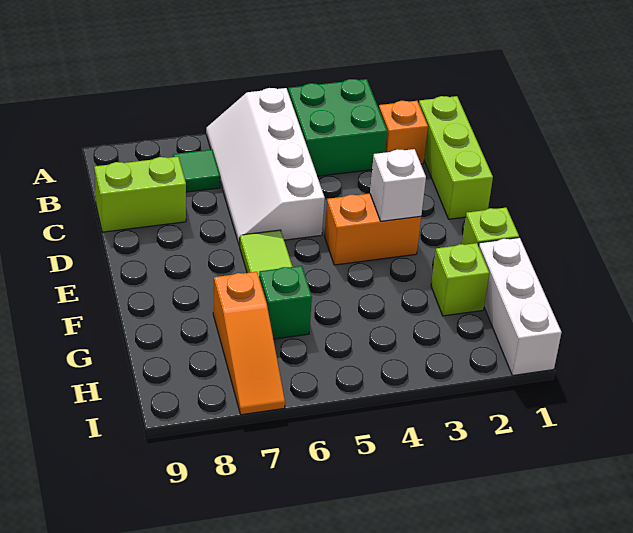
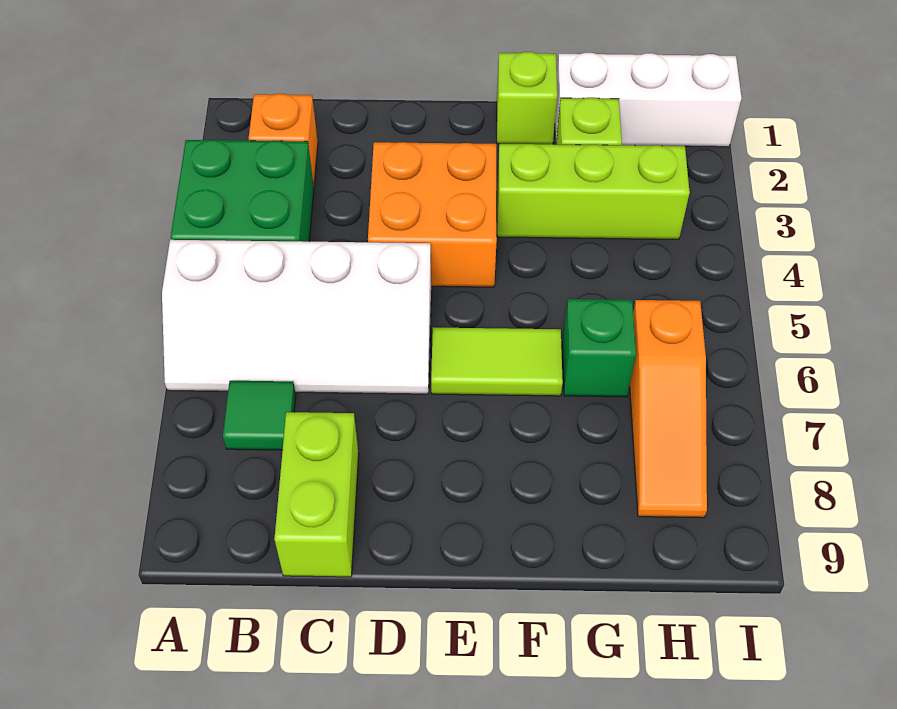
lime brick B1:D1 level 1 -> lime brick F3:H3 level 1
orange brick E3:E4 level 1 -> orange brick D3:E4 level 1
white brick E3 level 2 -> none
orange slope G7:I7 level 1 top G -> orange slope H6:H8 level 1 top 6

